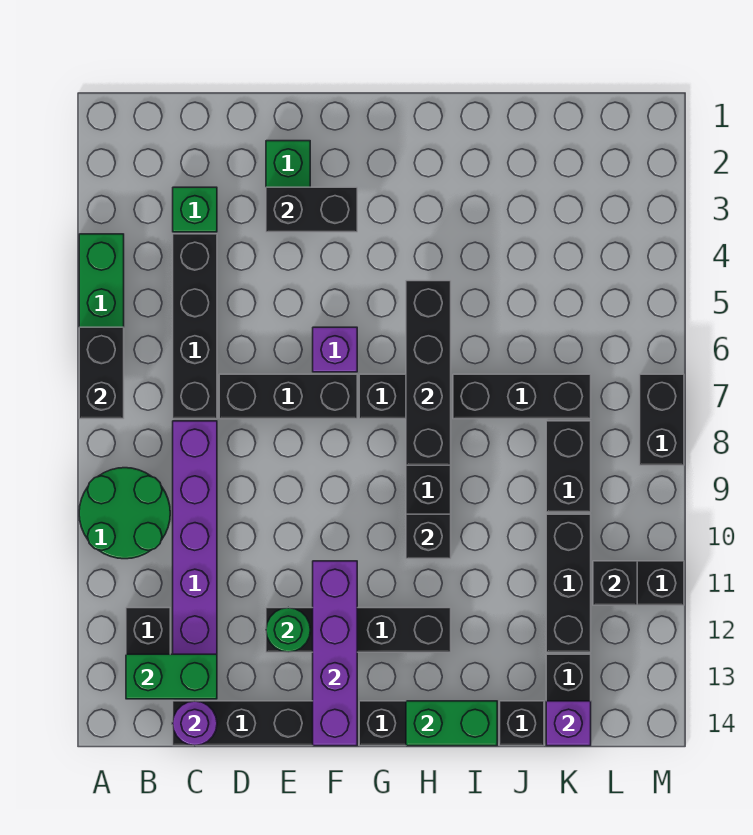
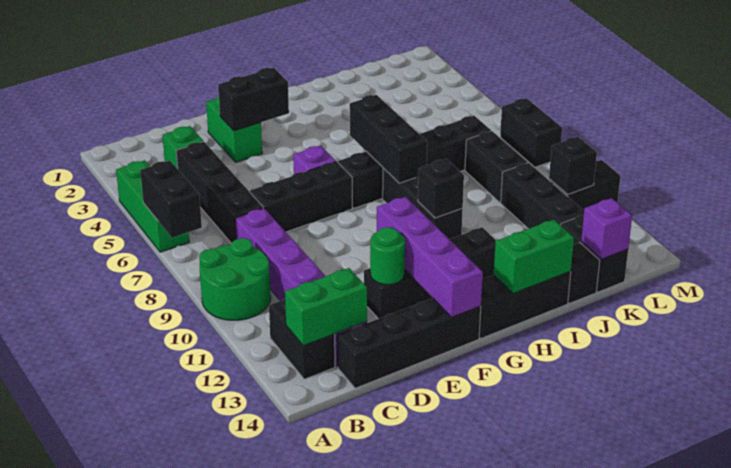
purple round brick C14 level 2 -> none
black brick H5:H8 level 2 -> black brick H6:H8 level 2

